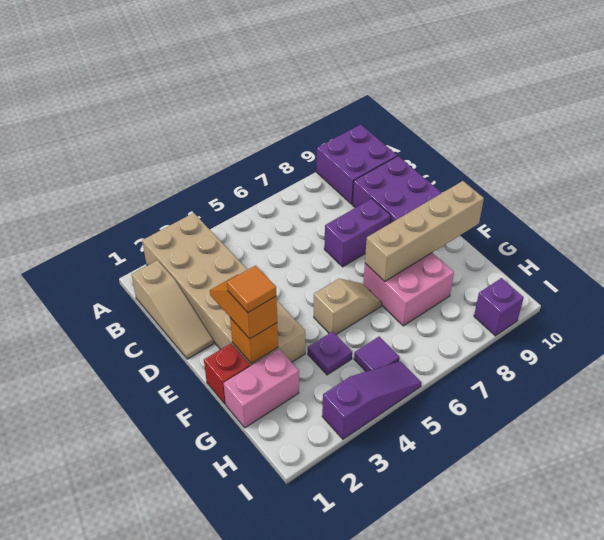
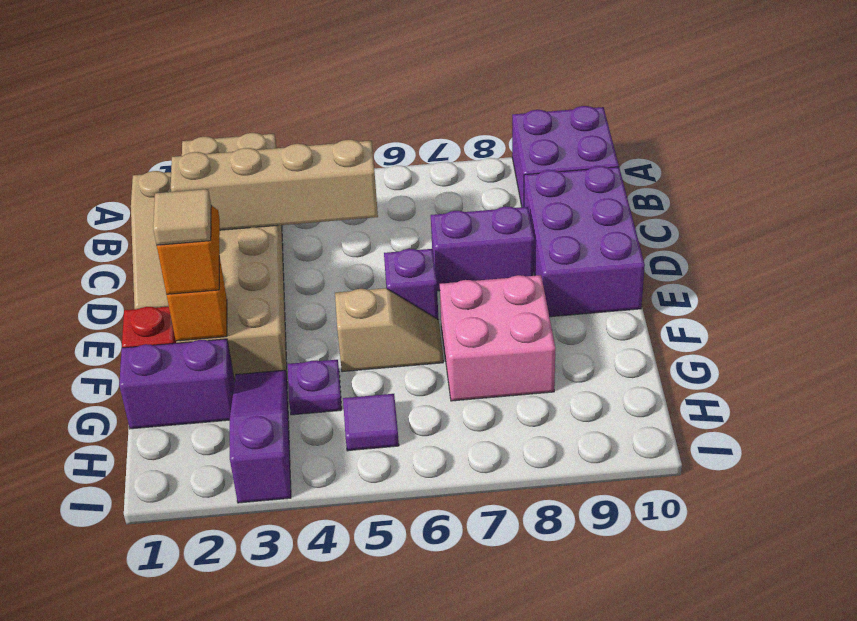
orange tile F2 level 4 -> tan tile F2 level 4
tan brick F7:F10 level 2 -> tan brick C2:C5 level 2
pink brick G1:G2 level 1 -> purple brick G1:G2 level 1
purple slope I3:I5 level 1 top 3 -> purple slope G3:I3 level 1 top I
purple brick I9 level 1 -> purple brick E6 level 1

